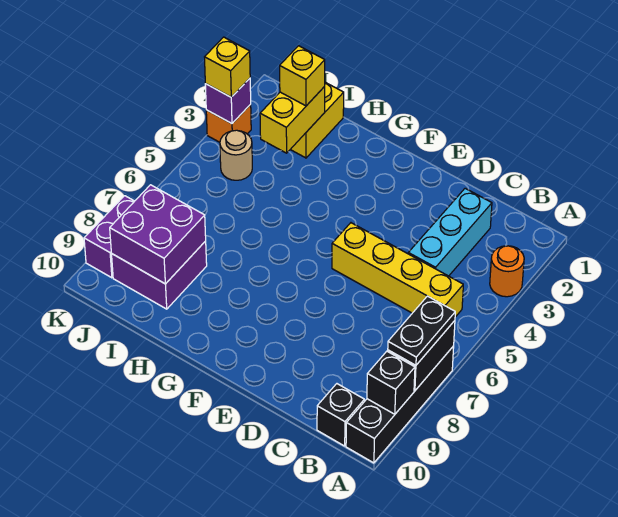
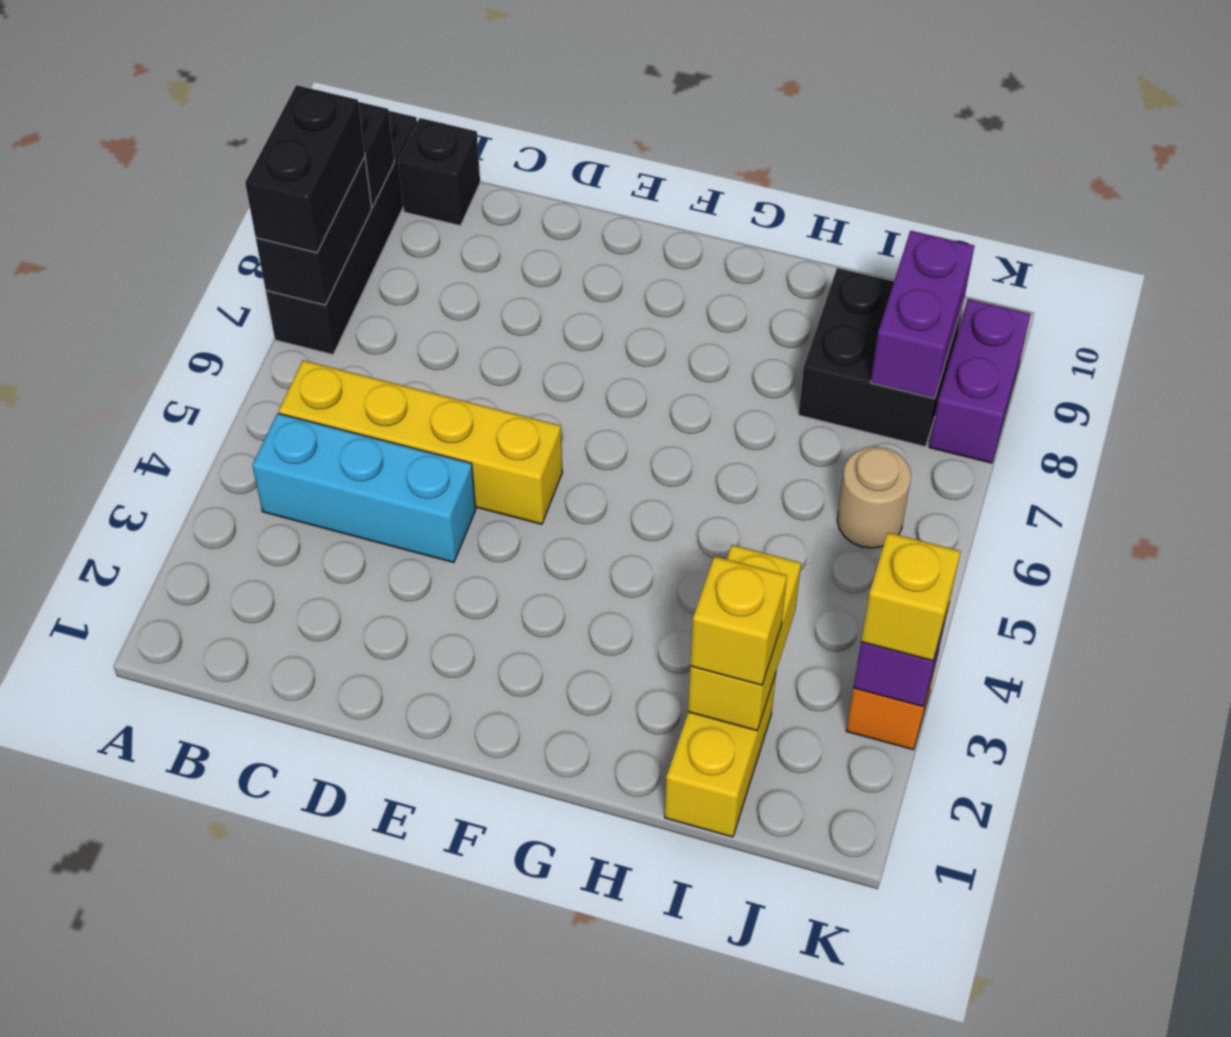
orange round brick A3 level 1 -> none
black plate A7:A8 level 3 -> black brick A7:A8 level 3
cyan brick C2:C4 level 1 -> cyan brick B4:D4 level 1
purple brick I8:J9 level 1 -> black brick I8:J9 level 1
purple brick I8:J9 level 2 -> purple brick J8:J9 level 2
tan round brick J4 level 1 -> tan round brick J6 level 1

